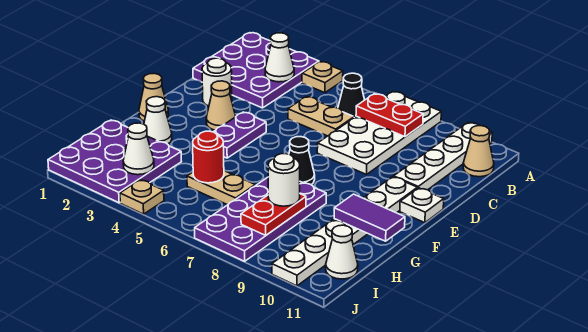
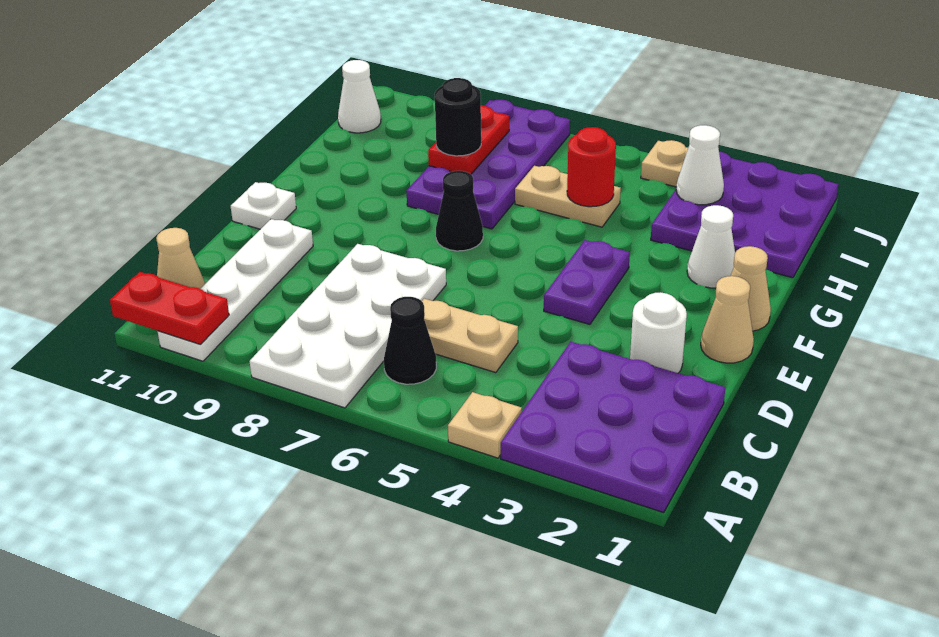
white cone B3 level 2 -> none
red plate B7:B8 level 2 -> red plate A10:A11 level 2
tan cone E3 level 1 -> tan cone E1 level 1
white plate E10:J10 level 1 -> none
purple tile G10:G11 level 2 -> none
white round brick H8 level 3 -> black round brick H8 level 3

